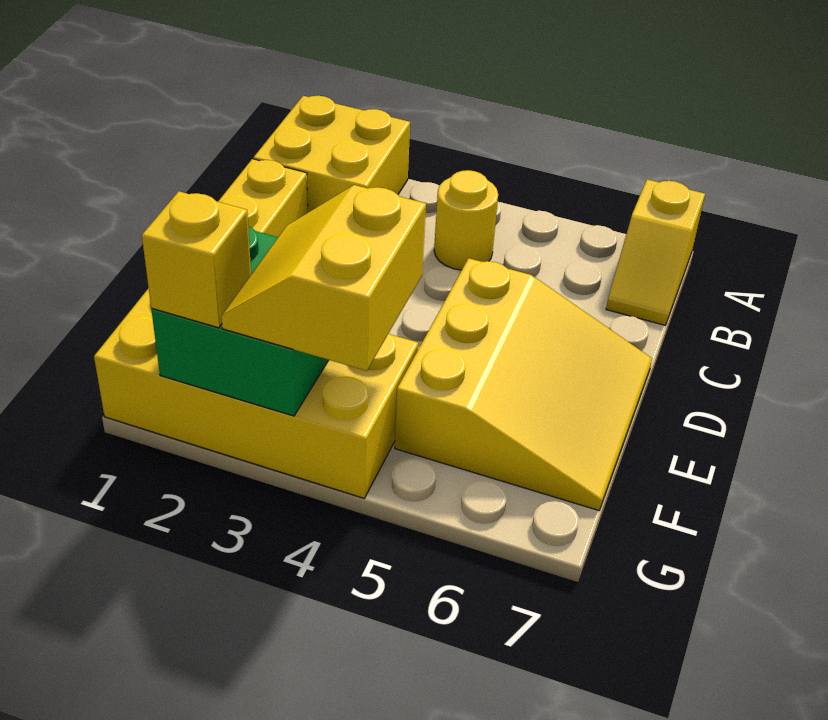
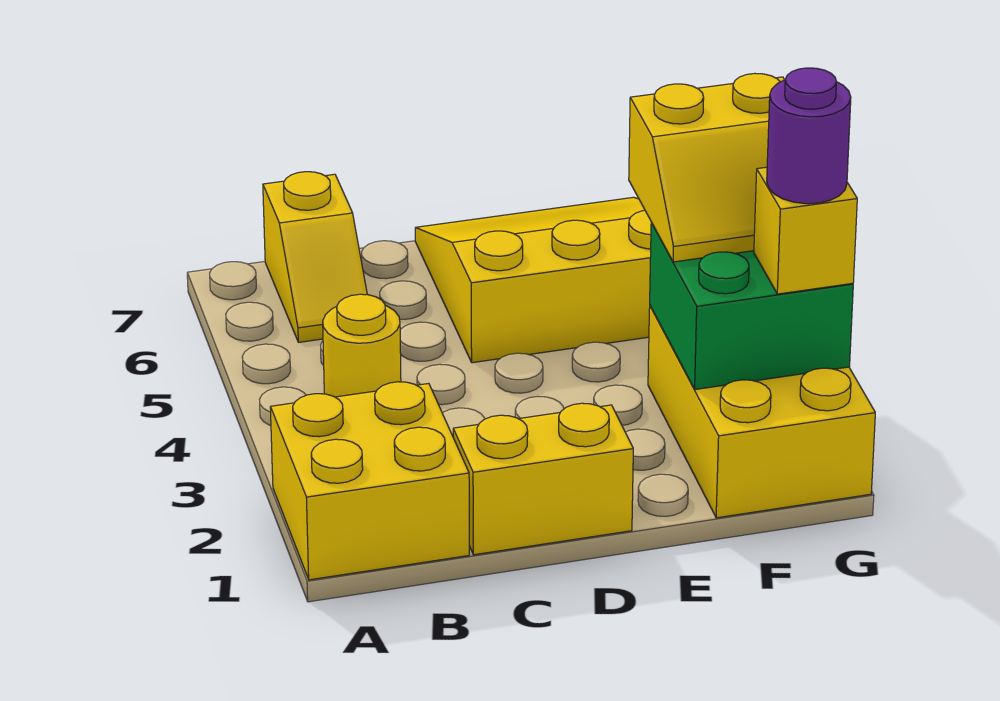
yellow slope A7:B7 level 1 top A -> yellow slope B6:B7 level 1 top 7
yellow brick F1:G4 level 1 -> yellow brick F1:G3 level 1
none -> purple round brick G2 level 4

